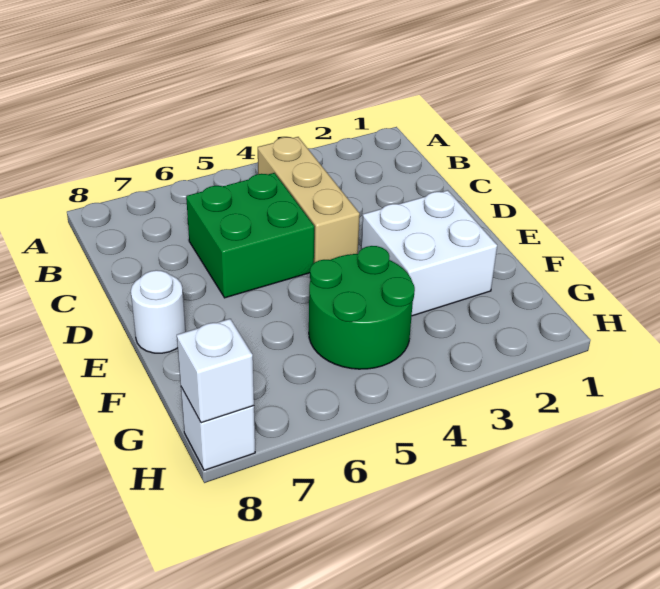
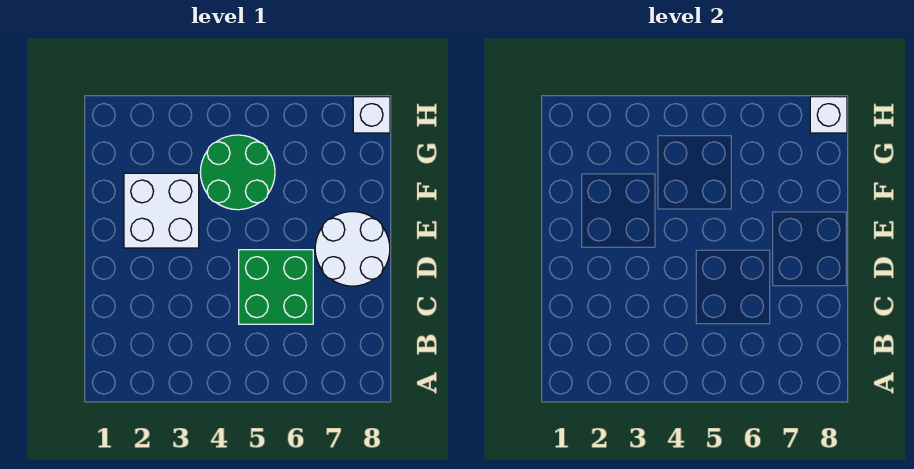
tan brick B4:D4 level 1 -> none
white round brick E8 level 1 -> white round brick D7:E8 level 1

